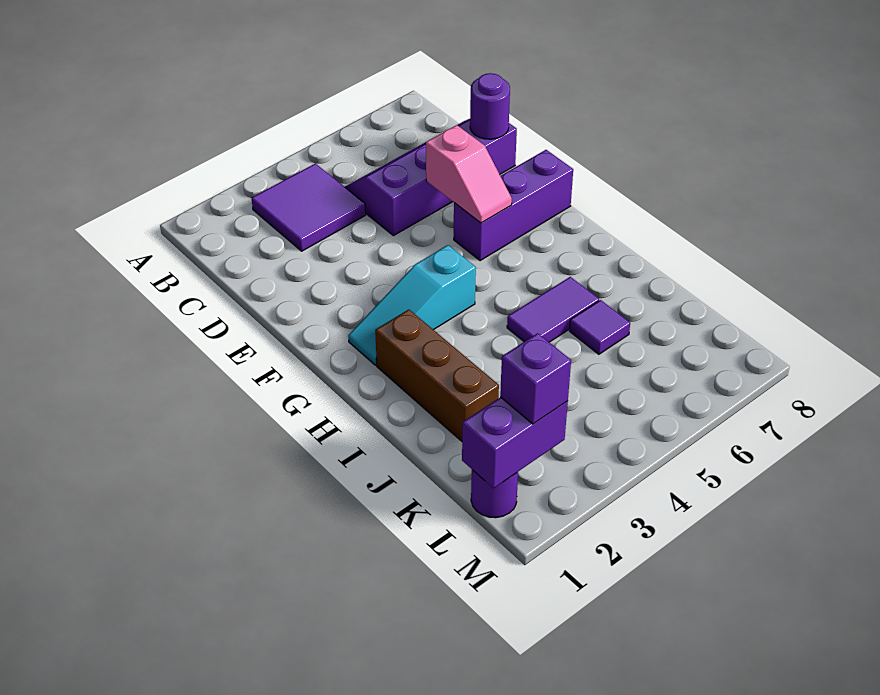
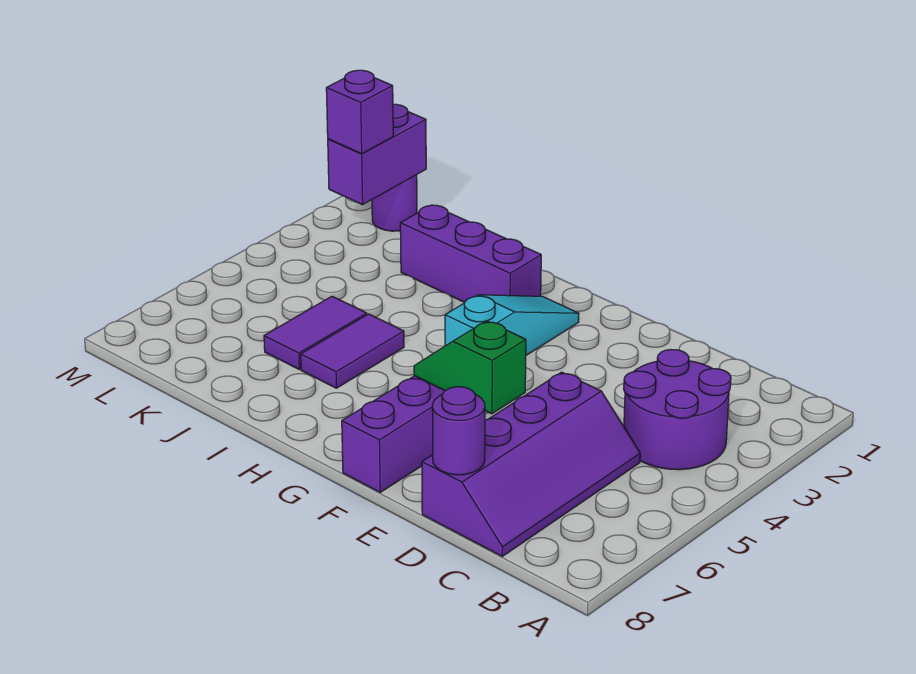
purple tile B3:C4 level 1 -> purple round brick B3:C4 level 1
pink slope E6:F6 level 2 top E -> green slope E6:F6 level 2 top E
brown brick H2:J2 level 1 -> purple brick H2:J2 level 1
purple tile J6 level 1 -> purple tile J5:J6 level 1

